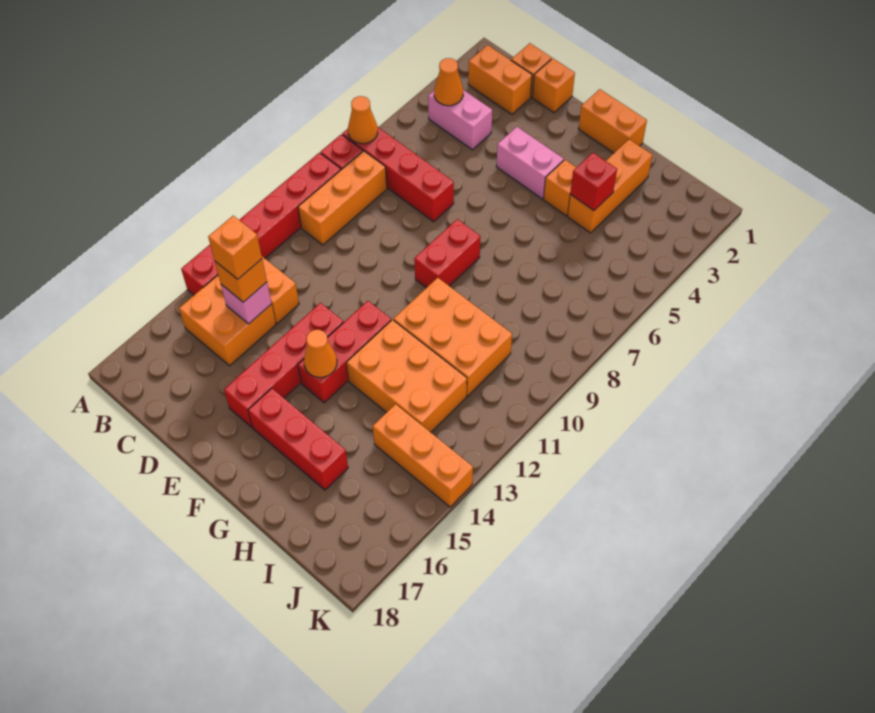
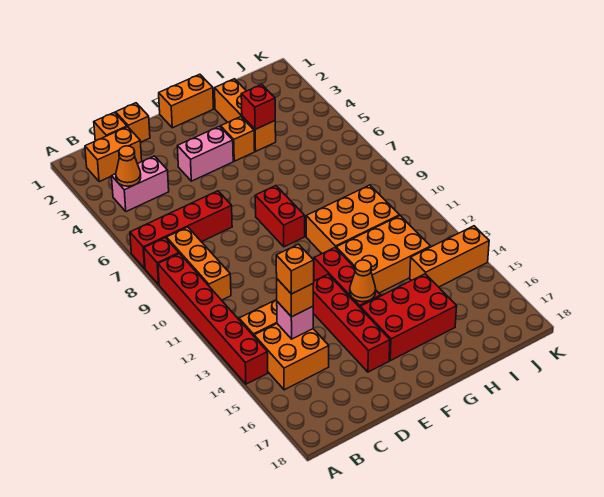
orange cone A7 level 2 -> none
red brick F16:H16 level 1 -> red brick F15:H16 level 1

